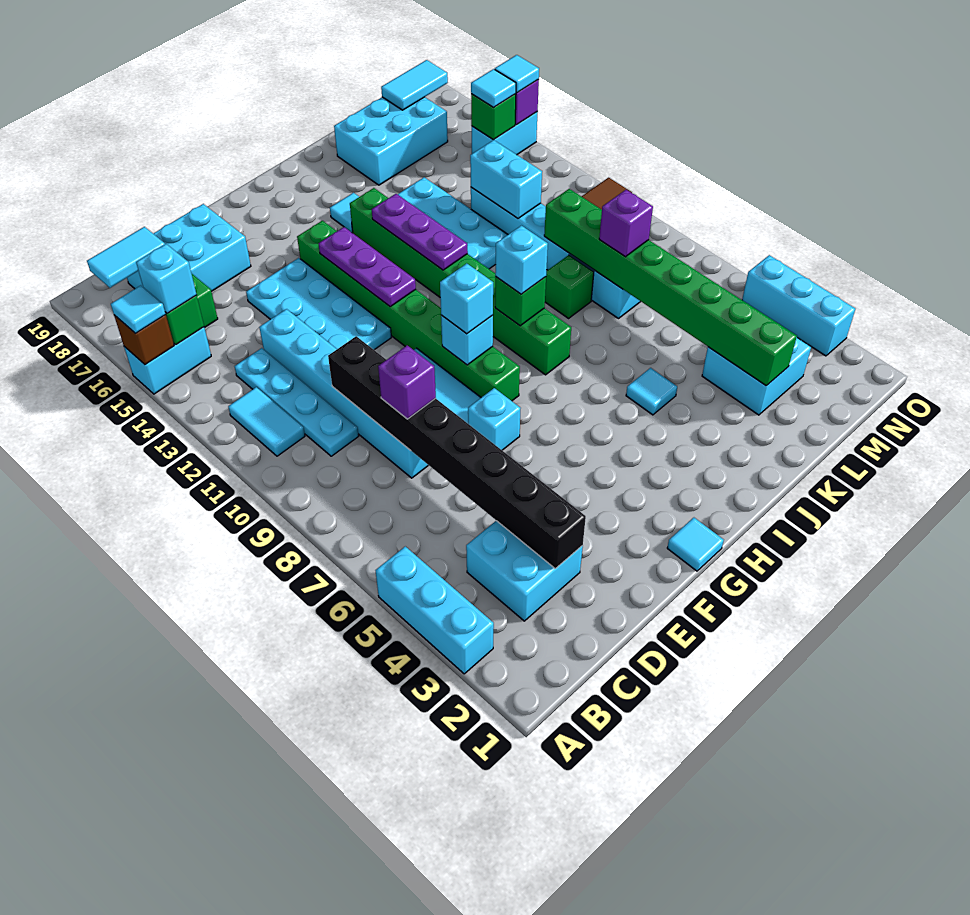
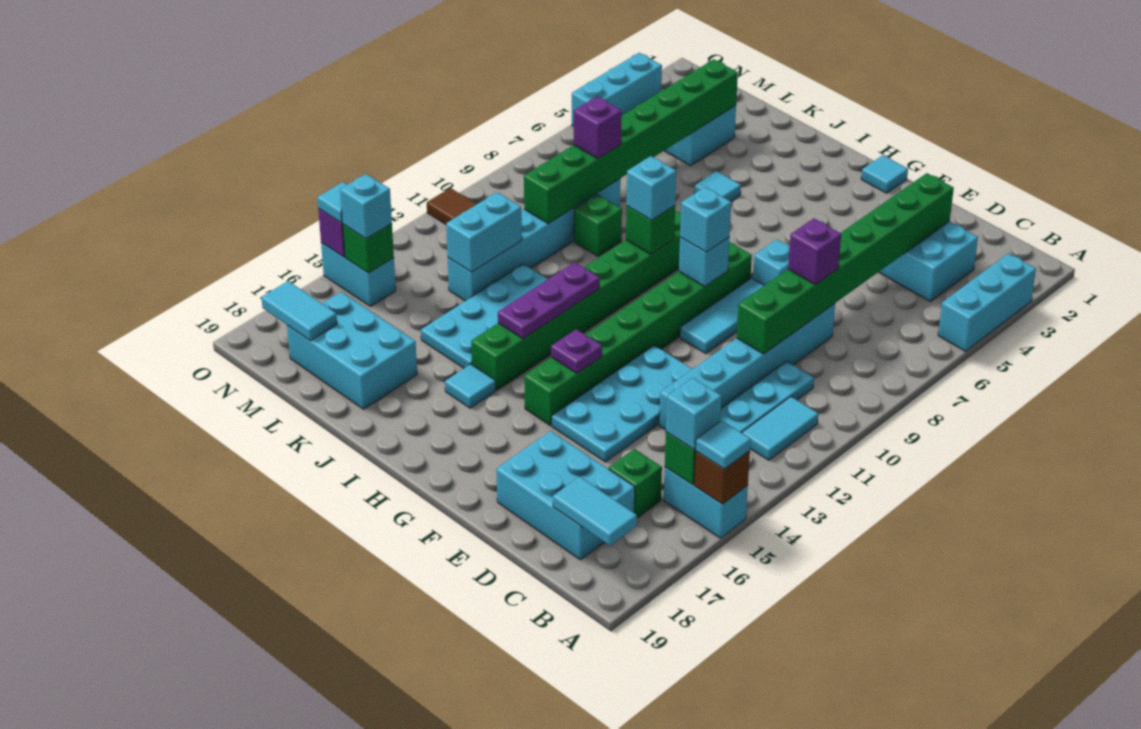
black brick D3:D10 level 2 -> green brick D3:D10 level 2
purple plate G12:G14 level 2 -> purple plate G14 level 2
cyan tile N15 level 3 -> cyan brick N15 level 3

